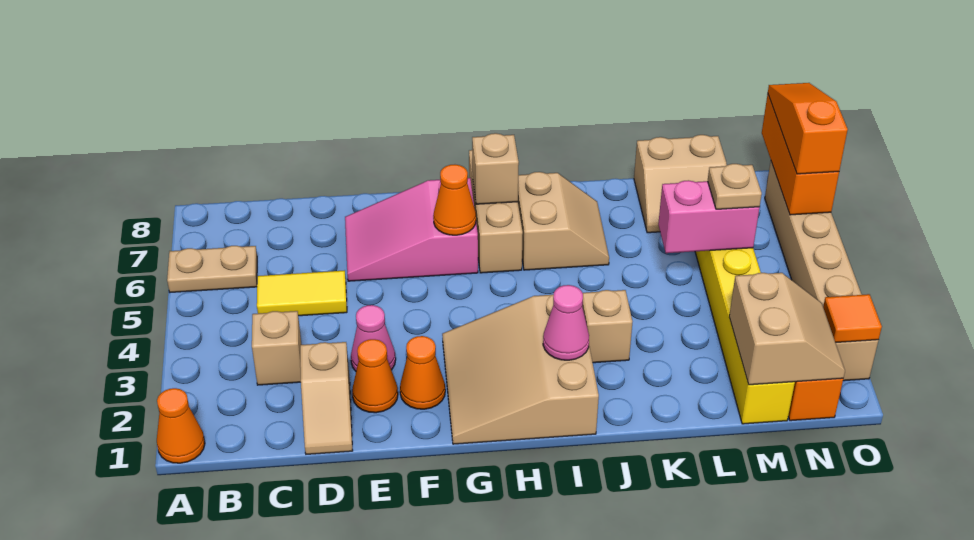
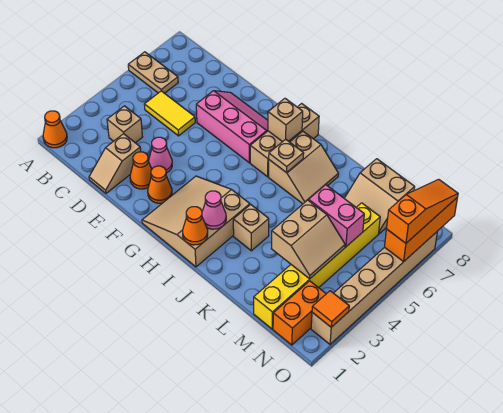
pink slope E6:G7 level 1 top G -> pink slope E6:G7 level 1 top 6
orange cone G6 level 2 -> orange cone I1 level 2
tan slope M1:N2 level 2 top M -> tan slope L3:M4 level 2 top L
tan plate M5 level 3 -> tan plate I6 level 2

